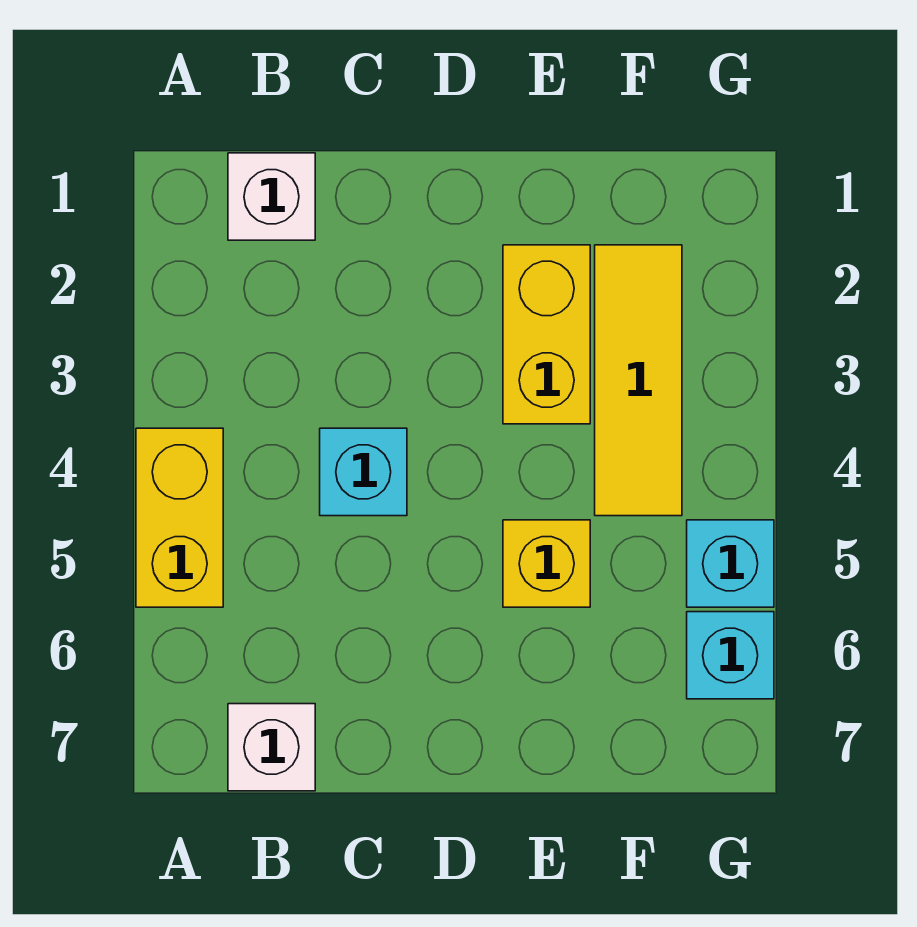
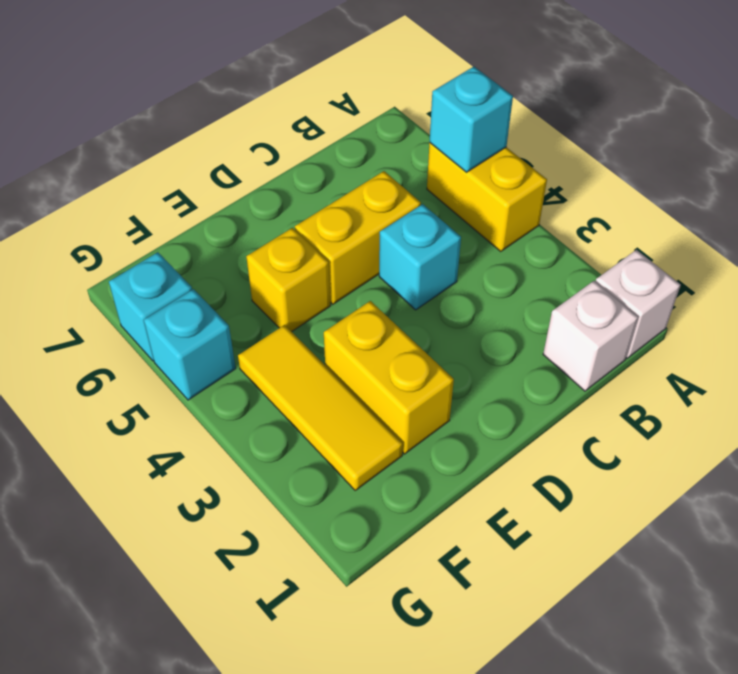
none -> cyan brick A5 level 2
white brick B7 level 1 -> white brick A1 level 1
none -> yellow brick C5:D5 level 1

